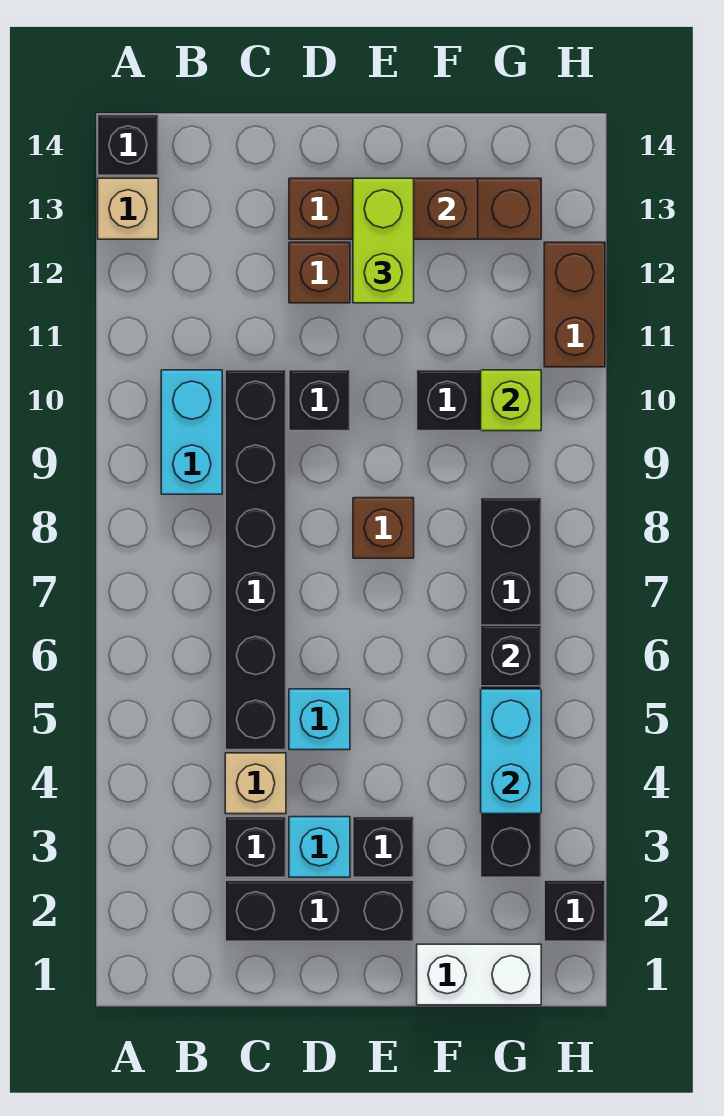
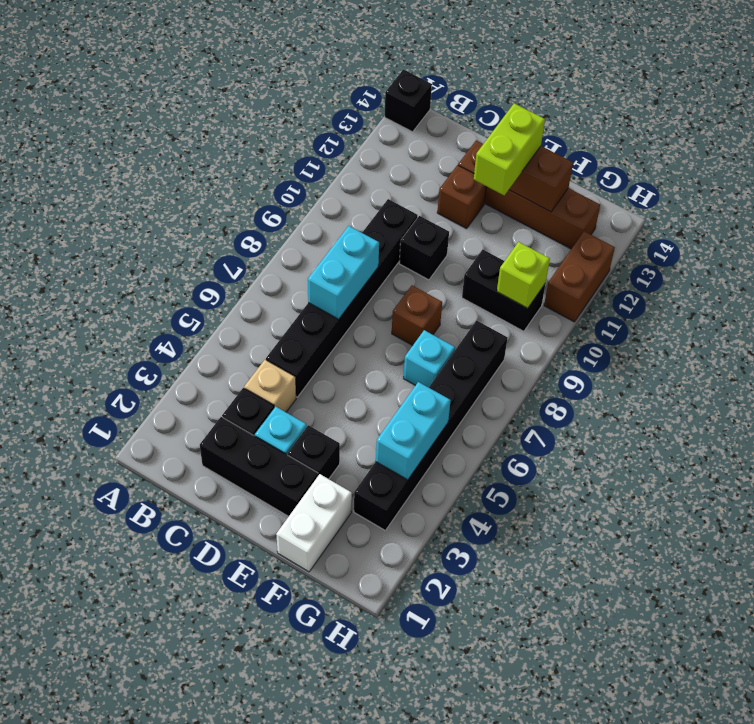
tan brick A13 level 1 -> none
cyan brick B9:B10 level 1 -> cyan brick C7:C8 level 2
cyan brick D5 level 1 -> cyan brick F7 level 1
white brick F1:G1 level 1 -> white brick F1:F2 level 1
black brick G6 level 2 -> none
black brick H2 level 1 -> none

